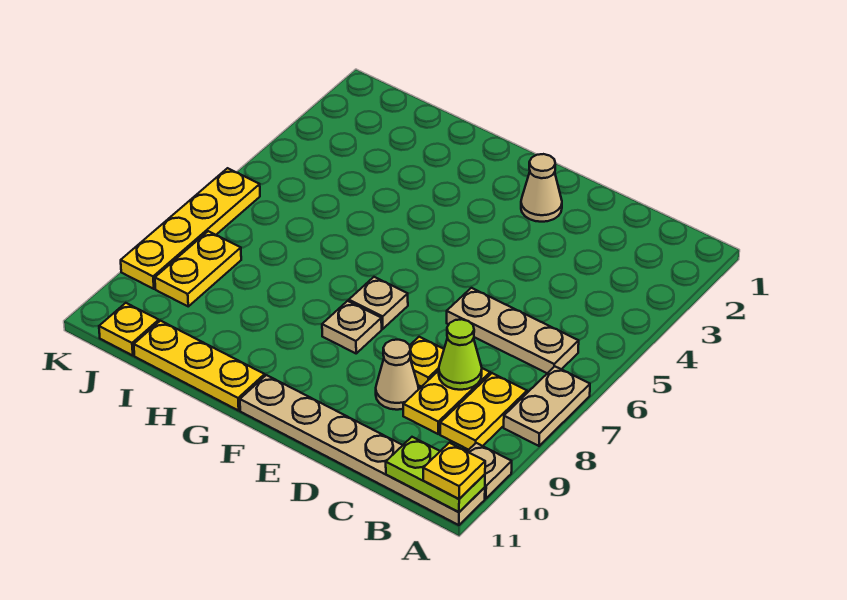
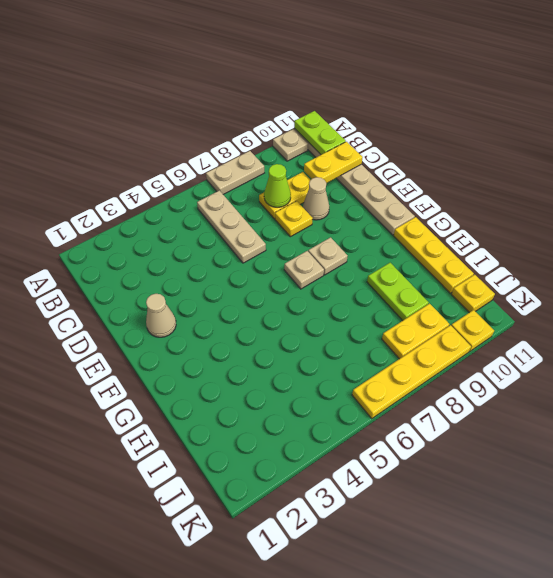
yellow plate A11 level 3 -> yellow plate K10 level 1
yellow plate B8:B9 level 1 -> yellow plate C10:C11 level 2
none -> lime plate H9:I9 level 1

